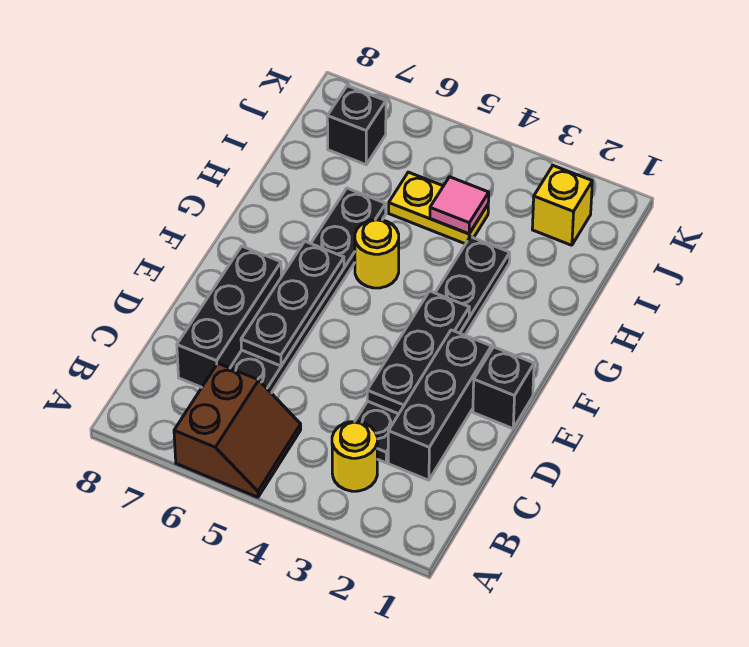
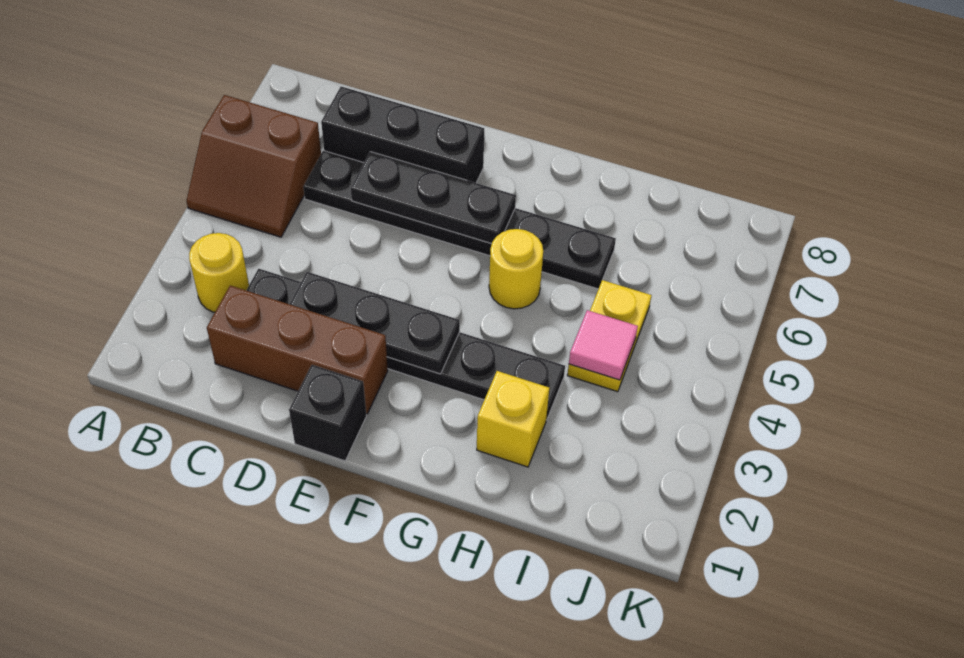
black brick C2:E2 level 1 -> brown brick C2:E2 level 1
yellow brick J2 level 1 -> yellow brick H2 level 1
black brick J7 level 1 -> none

